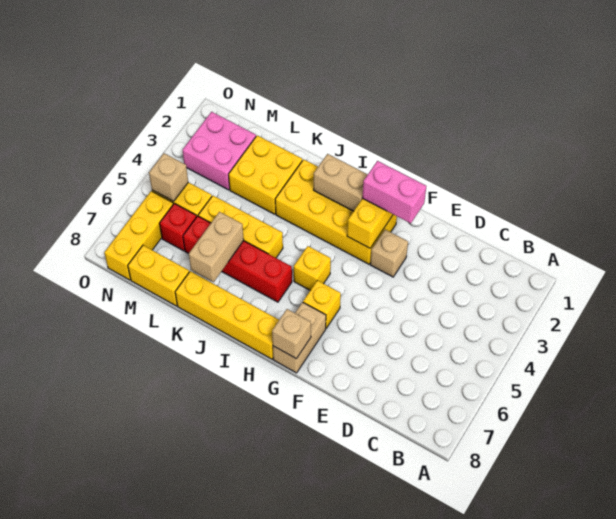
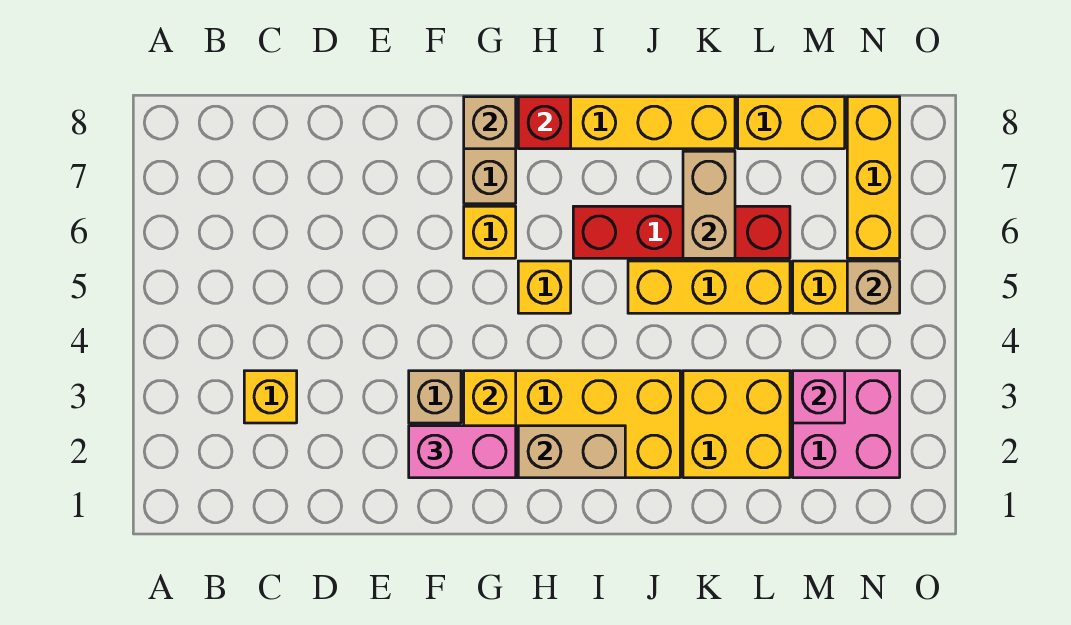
none -> yellow brick C3 level 1
none -> pink brick M3 level 2
red brick M6 level 1 -> red brick H8 level 2

